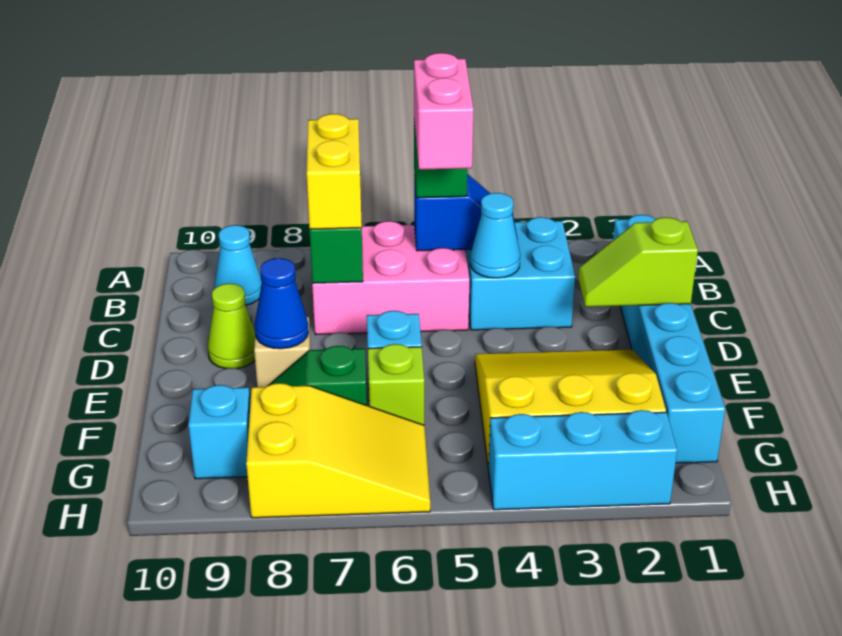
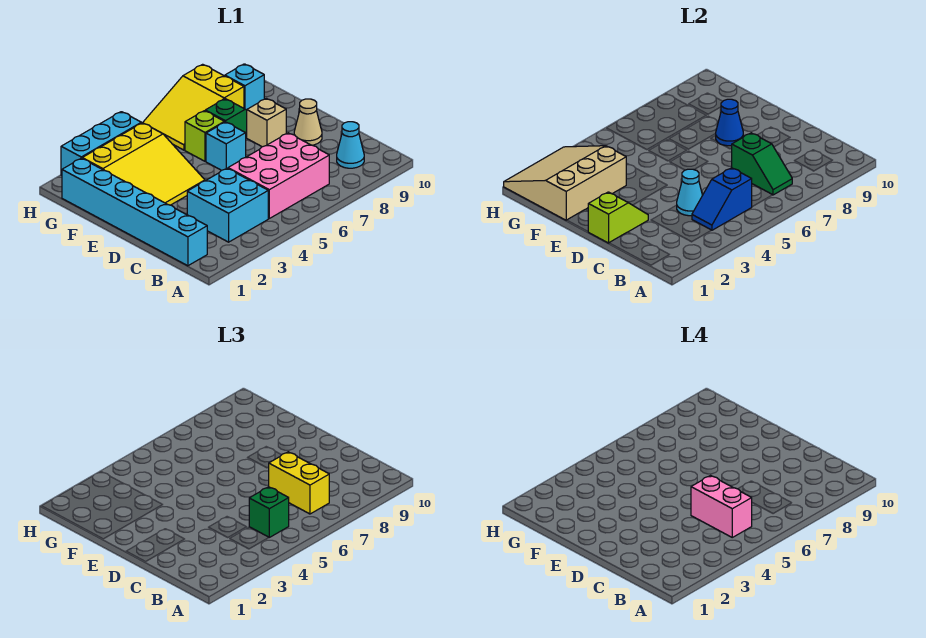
lime cone D9 level 1 -> tan cone D9 level 1
none -> tan slope F1:H3 level 2 top F

